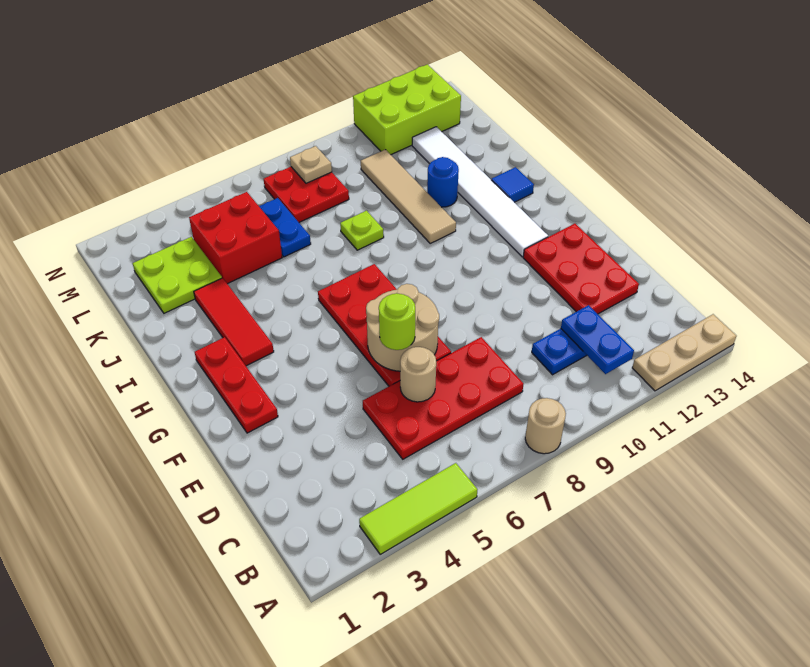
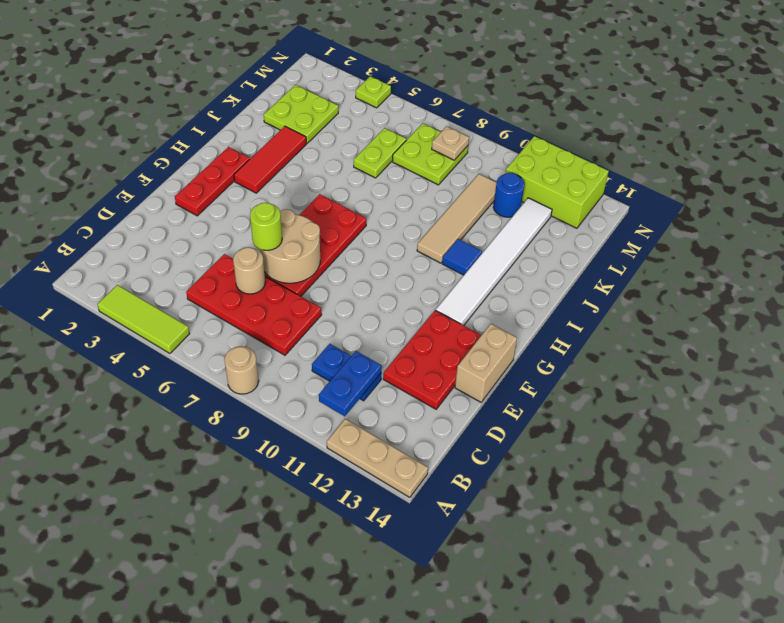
none -> tan brick E14:F14 level 1
blue tile I13 level 1 -> blue tile I11 level 1
lime plate J8 level 1 -> lime plate N4 level 1
blue round brick J11 level 1 -> blue round brick L11 level 1
red brick K4:L5 level 1 -> none
blue plate K6:L6 level 1 -> lime plate K6:L6 level 1
red plate L7:M8 level 1 -> lime plate L7:M8 level 1

